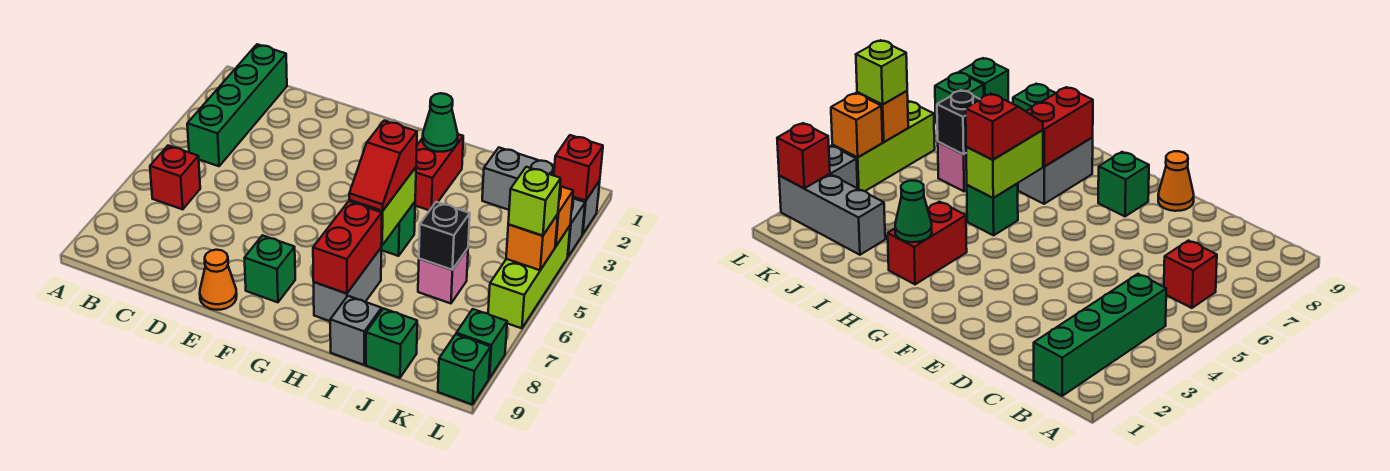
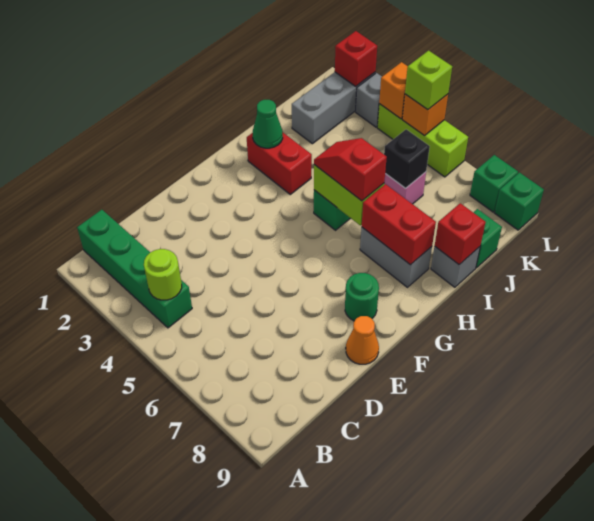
none -> lime round brick B4 level 2
red brick B6 level 1 -> red brick I9 level 2
green brick F8 level 1 -> green round brick F8 level 1
red slope H5:H6 level 3 top 5 -> red slope H5:H6 level 3 top 6

